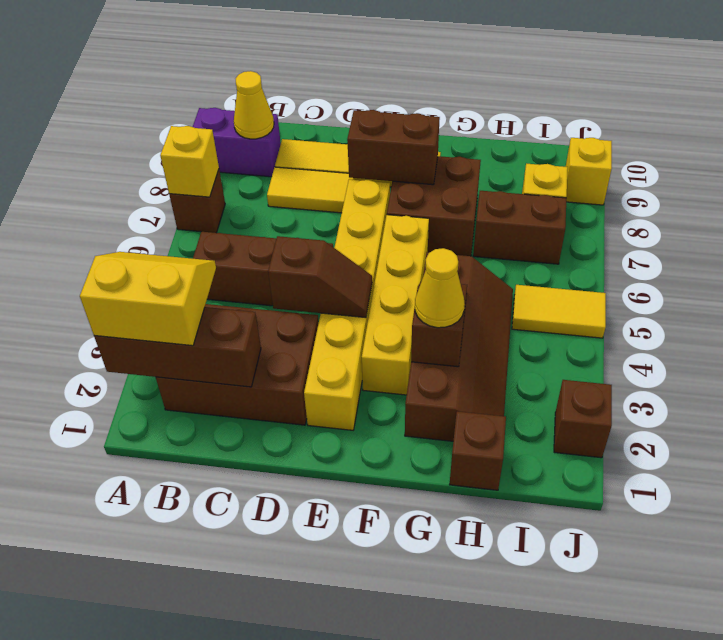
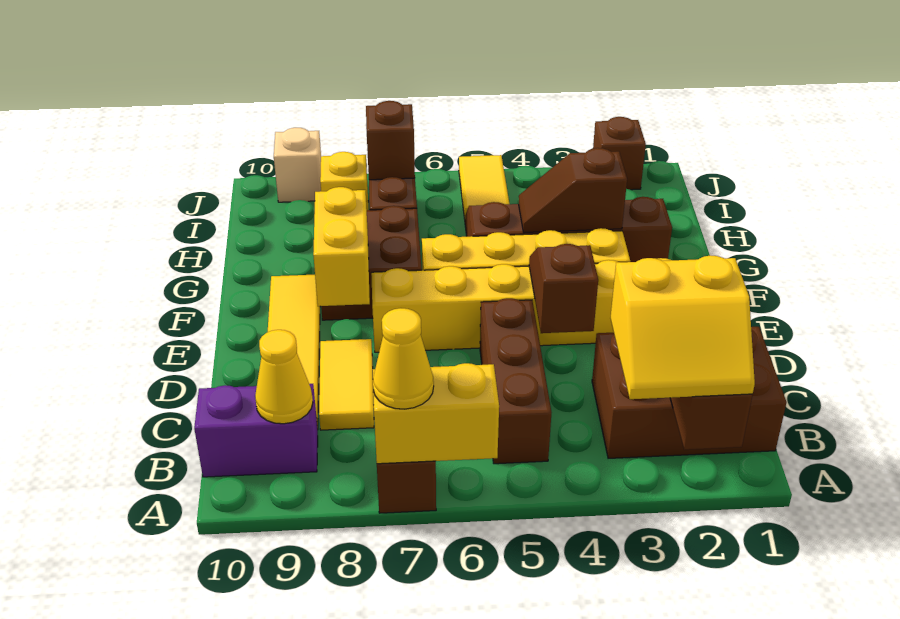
yellow slope A2:B3 level 3 top 2 -> yellow slope A2:B3 level 3 top B
yellow brick A7 level 2 -> yellow brick A6:A7 level 2
purple brick A9:B9 level 1 -> purple brick B9:B10 level 1
brown brick B2:D3 level 1 -> brown brick B1:C3 level 1
brown brick E8:F8 level 2 -> yellow brick E8:F8 level 2
yellow cone G3 level 3 -> yellow cone A7 level 3
brown brick H1 level 1 -> brown brick I7 level 2
yellow brick J9 level 1 -> tan brick J9 level 1

